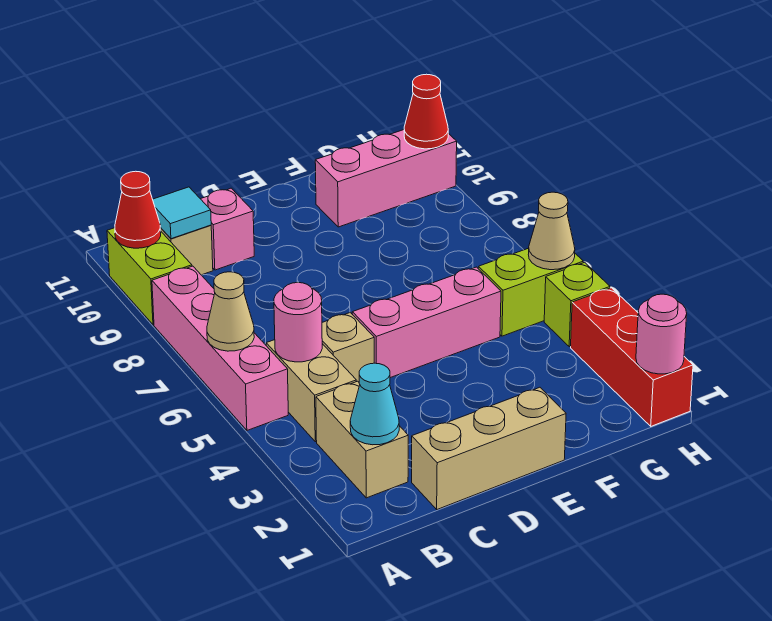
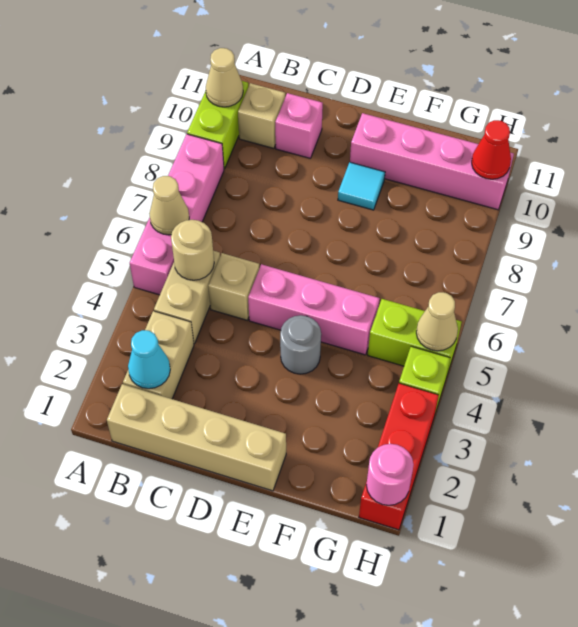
red cone A10 level 2 -> tan cone A10 level 2
pink round brick B5 level 2 -> tan round brick B5 level 2
cyan tile B10 level 2 -> cyan tile E9 level 1
tan brick C1:E1 level 1 -> tan brick B1:E1 level 1
none -> grey round brick E4 level 1
pink brick F10:H10 level 1 -> pink brick E10:H10 level 1

